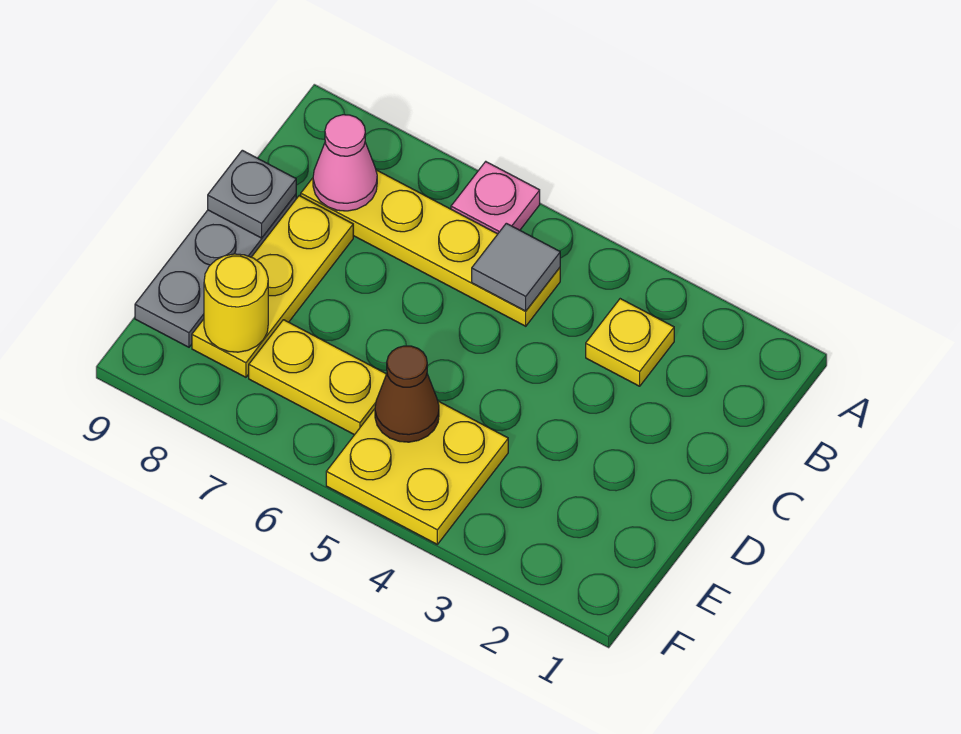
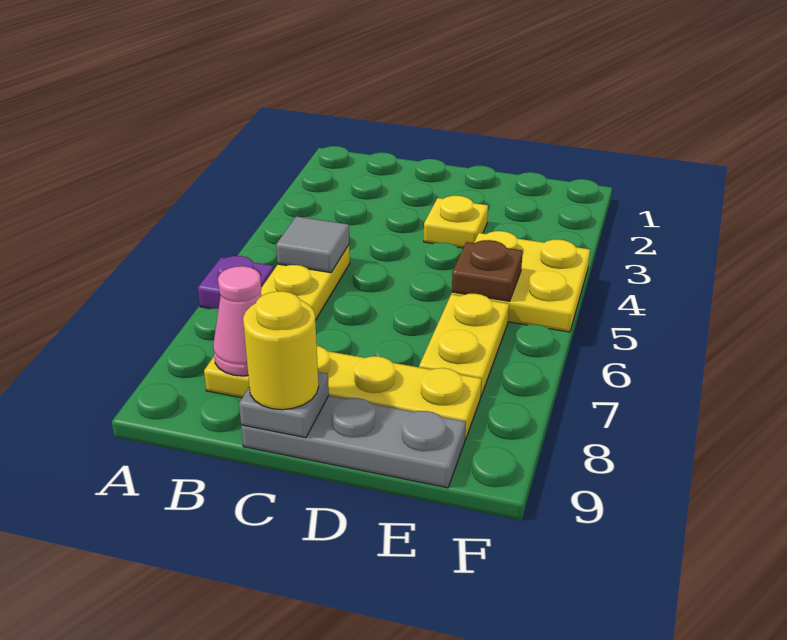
pink plate A6 level 1 -> purple plate A6 level 1
yellow plate B3 level 1 -> yellow plate D3 level 1
brown cone E5 level 2 -> brown plate E5 level 2
yellow round brick E8 level 2 -> yellow round brick C9 level 3

